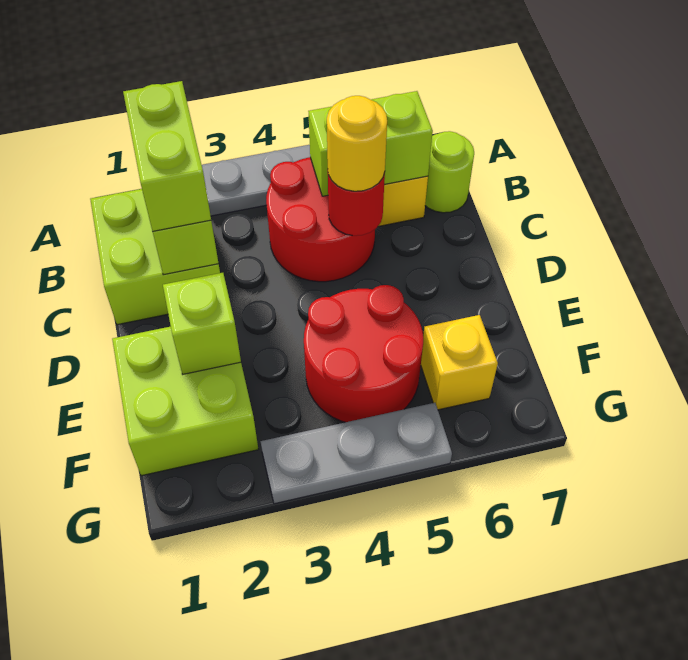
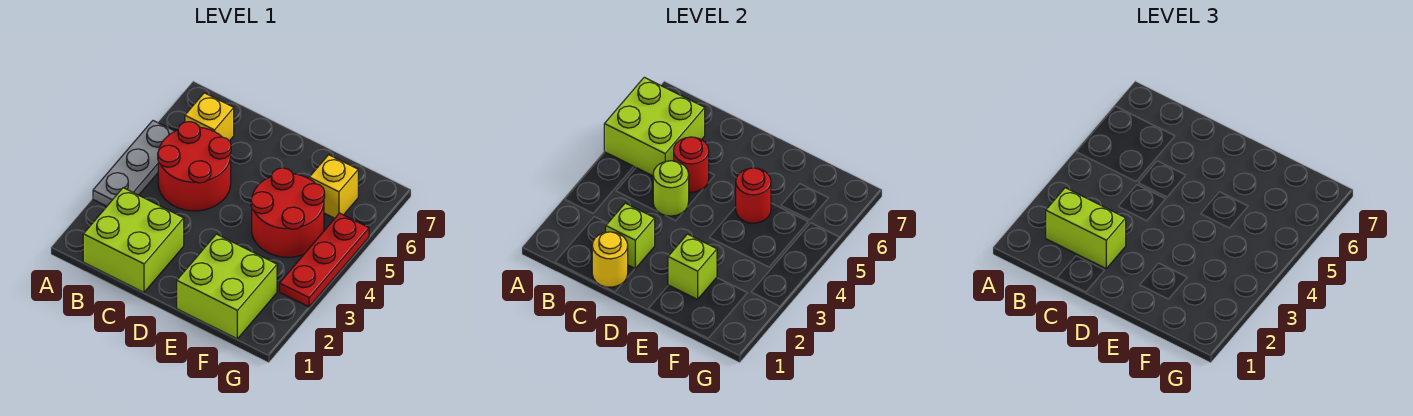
lime brick B5:B6 level 2 -> lime brick A5:B6 level 2
lime round brick B7 level 1 -> lime round brick C4 level 2
yellow round brick C5 level 3 -> yellow round brick C1 level 2
none -> red round brick E5 level 2
grey plate G3:G5 level 1 -> red plate G3:G5 level 1

